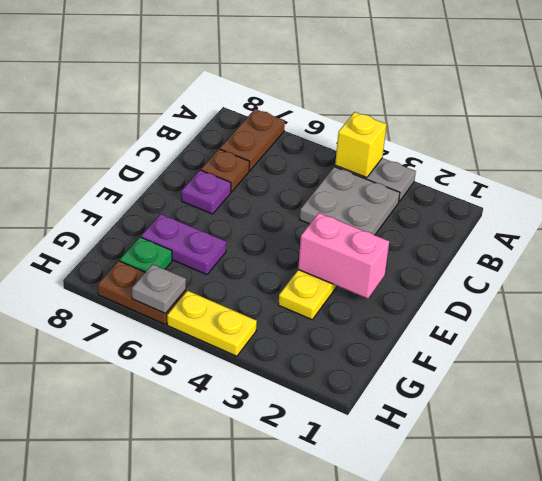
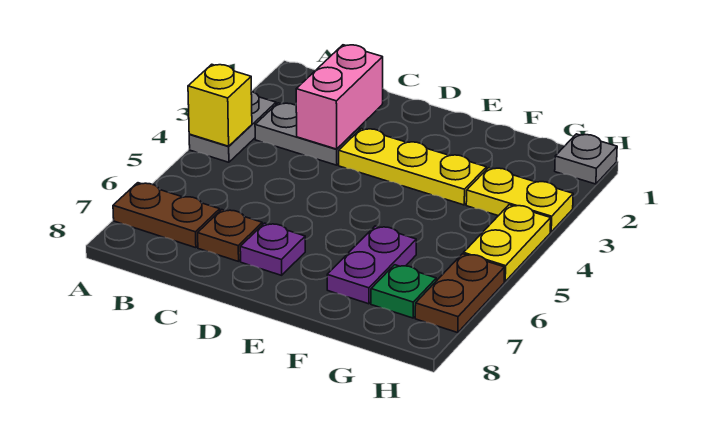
grey plate B3:C4 level 1 -> grey plate B3:C3 level 1
pink brick E2:E3 level 2 -> pink brick C2:C3 level 2
none -> yellow plate G3:H3 level 1
grey plate H6 level 2 -> grey plate H1 level 1

